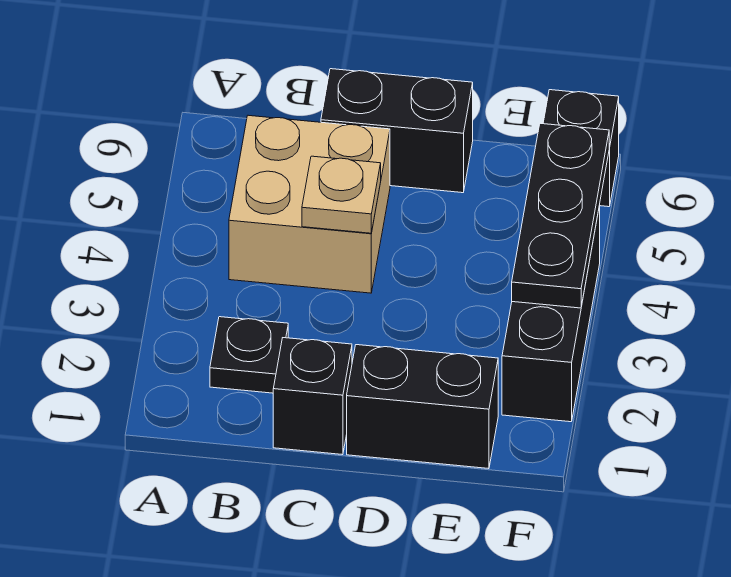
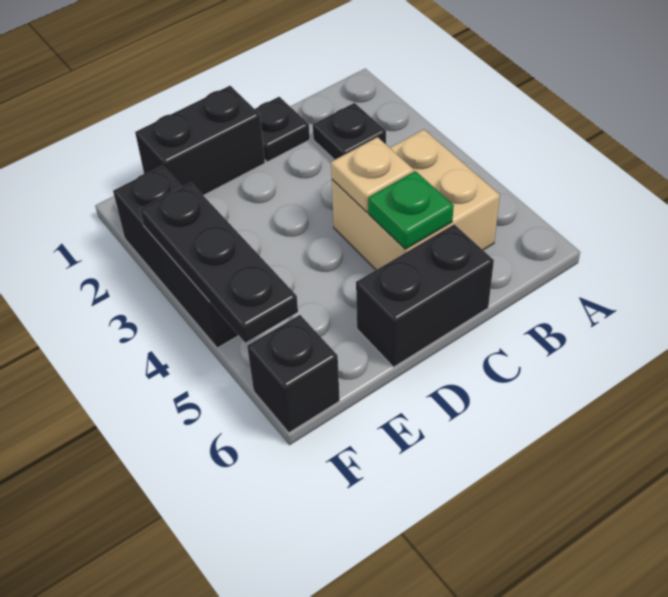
black brick C1 level 1 -> black plate C1 level 1
none -> green plate C5 level 2

